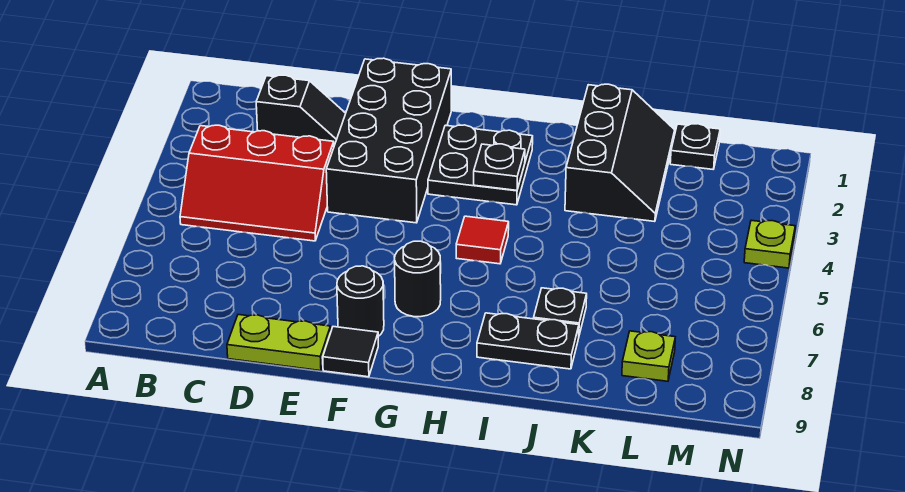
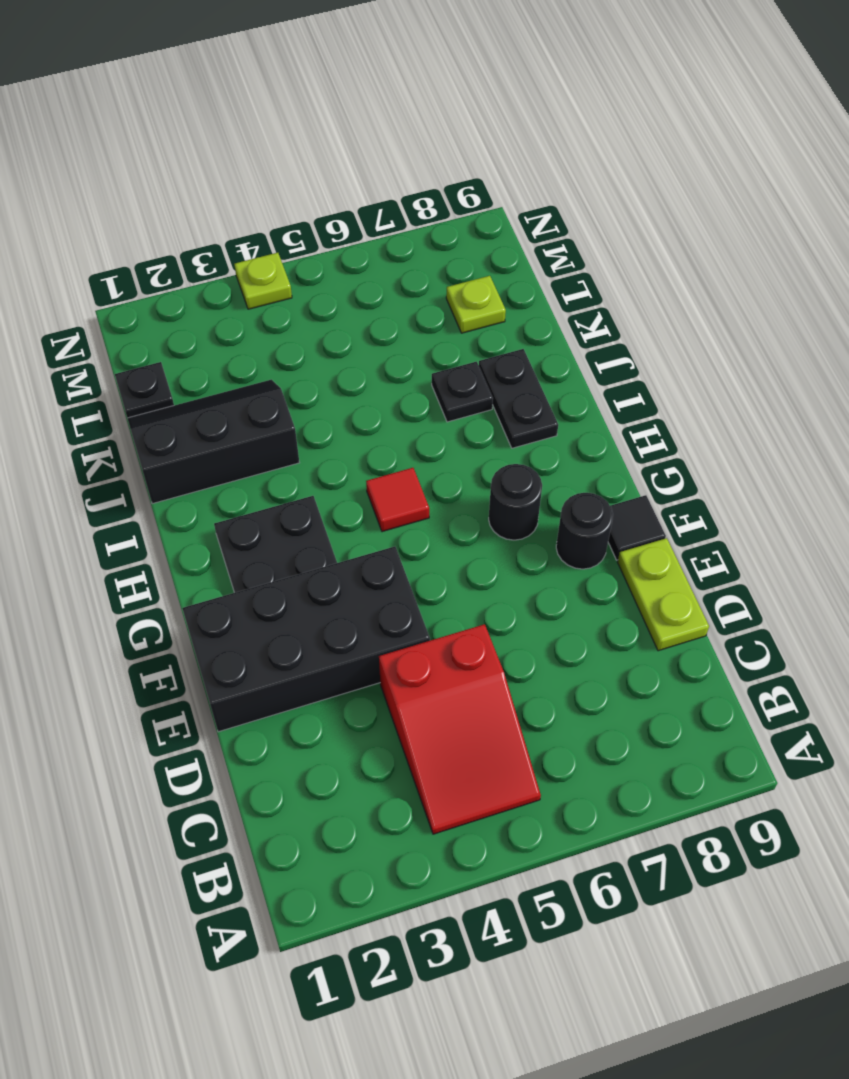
red slope B4:D5 level 1 top 4 -> red slope B4:D5 level 1 top D
black slope C2:D2 level 1 top C -> none
black plate H3 level 2 -> none

